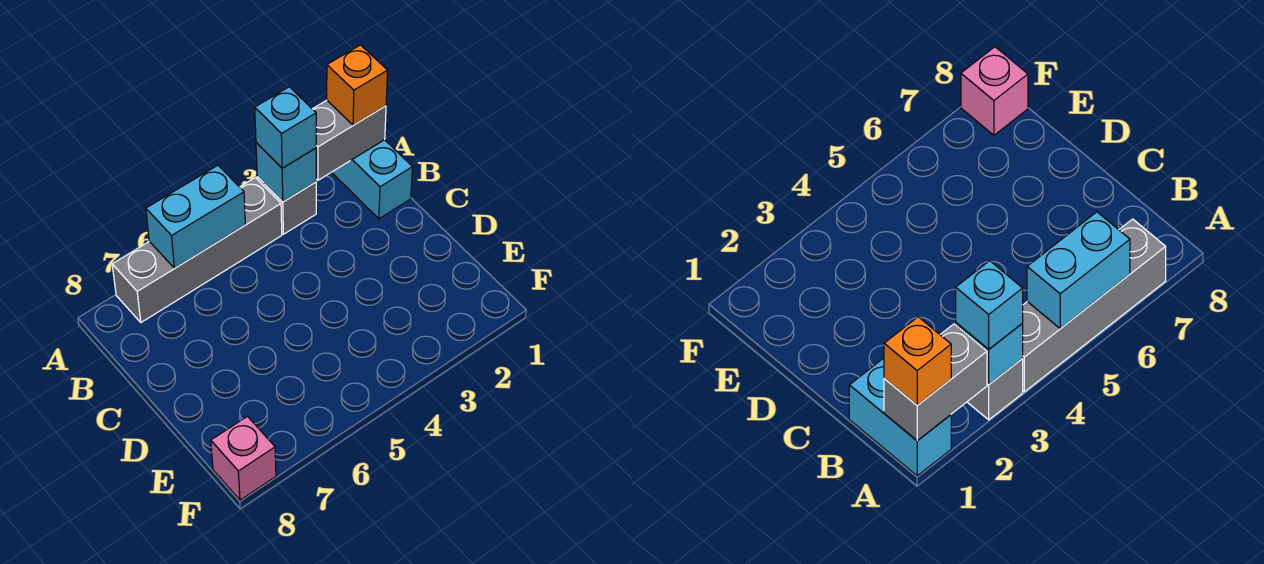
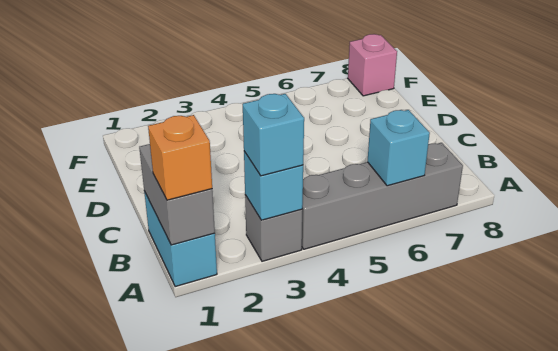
grey brick A1:A2 level 2 -> grey brick A1:B1 level 2
cyan brick A5:A6 level 2 -> cyan brick A6 level 2

